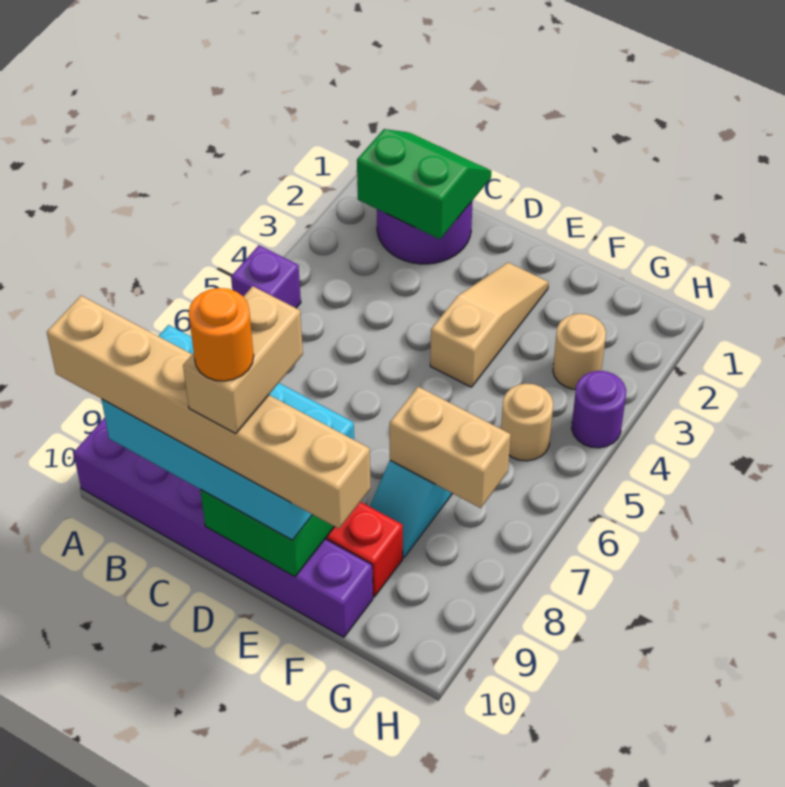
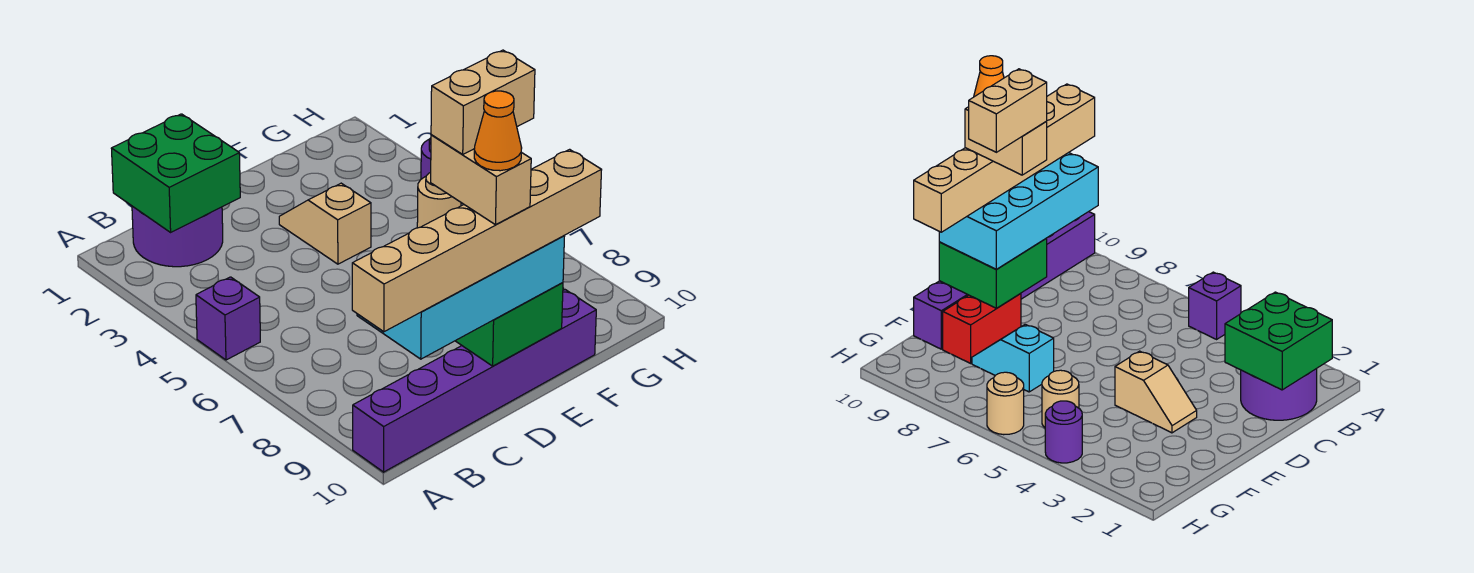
green slope B1:C2 level 2 top 2 -> green brick B1:C2 level 2
orange round brick D10 level 6 -> orange cone D10 level 6
tan slope E2:E4 level 1 top 4 -> tan slope E3:E4 level 1 top 4
tan brick F7:G7 level 2 -> tan brick D9:E9 level 6
tan round brick G3 level 1 -> tan round brick H6 level 1

